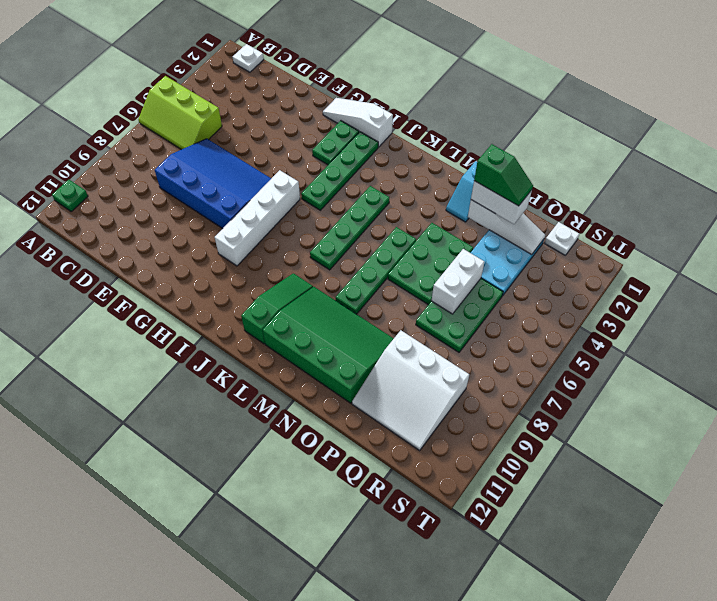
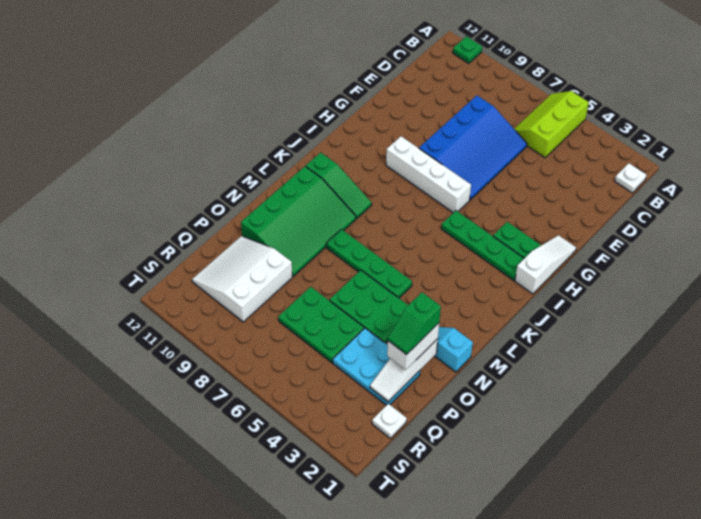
green plate K4:K7 level 1 -> none
white brick P5:P6 level 2 -> none

